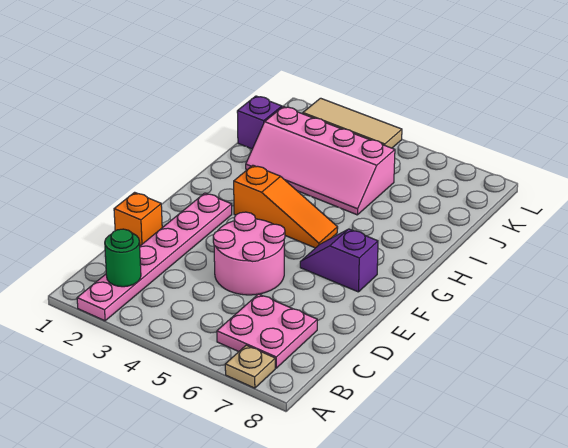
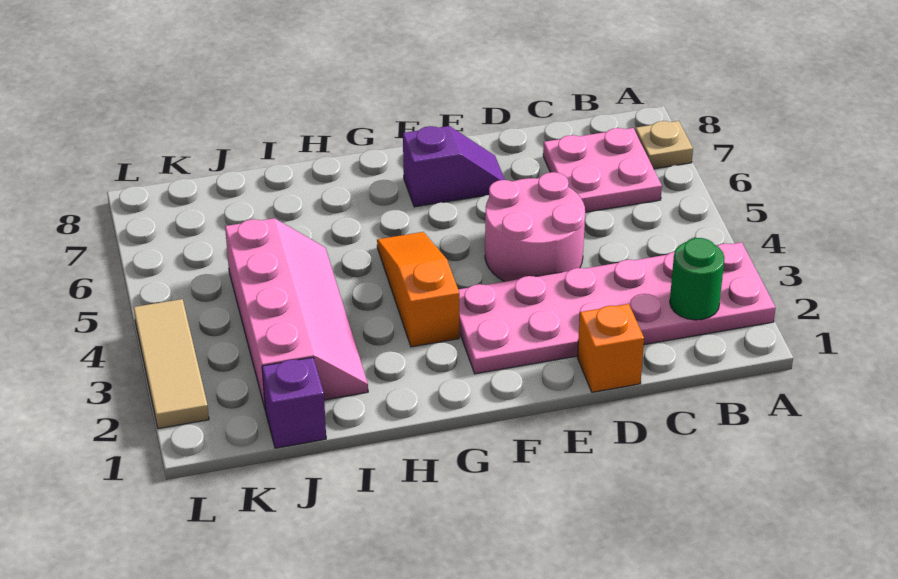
pink plate A2:F2 level 1 -> pink plate A2:F3 level 1
purple slope F6:F7 level 1 top 7 -> purple slope E7:F7 level 1 top F

